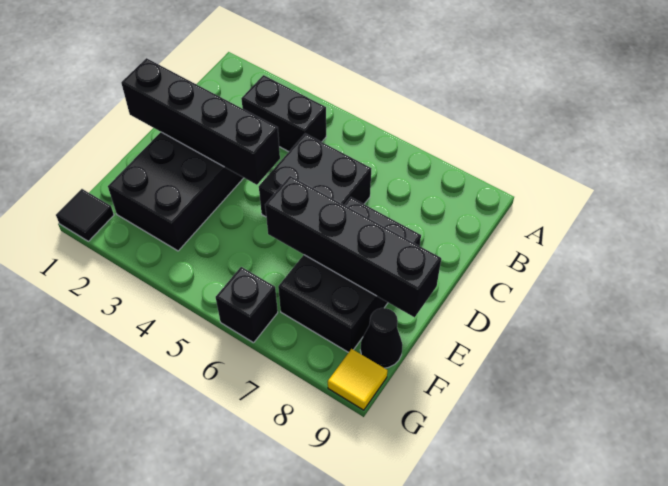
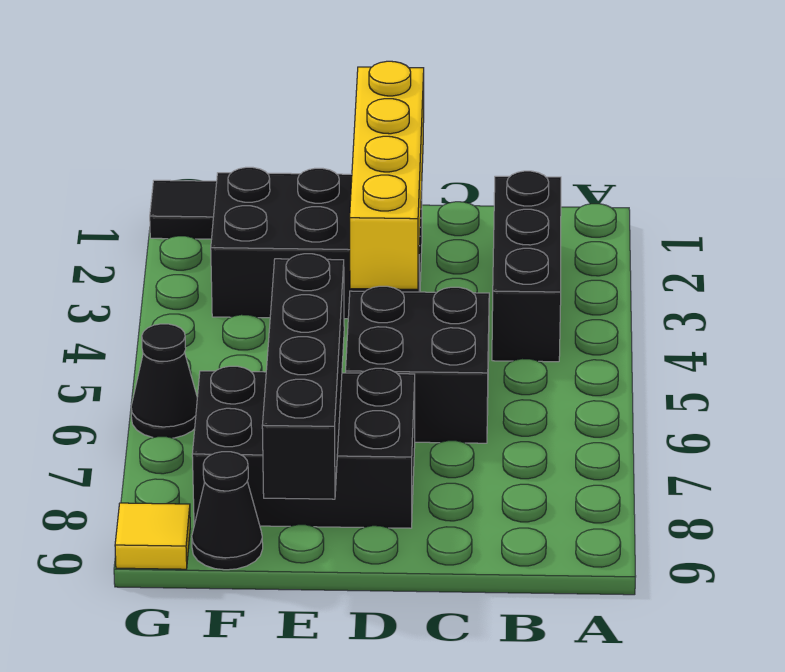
black brick B3:B4 level 1 -> black brick B2:B4 level 1
black brick D1:D4 level 2 -> yellow brick D1:D4 level 2
black brick G6 level 1 -> black cone G6 level 1

